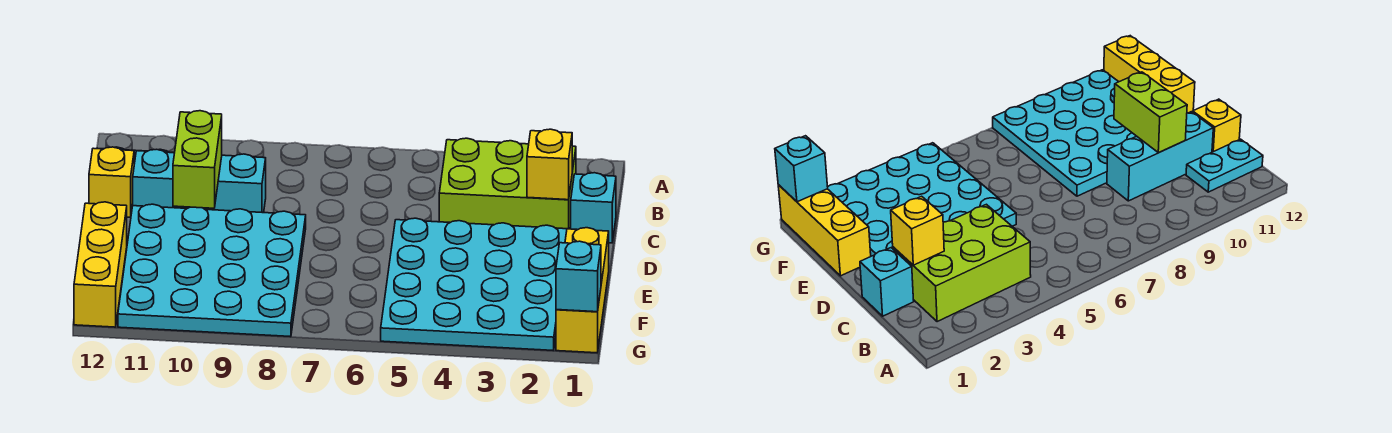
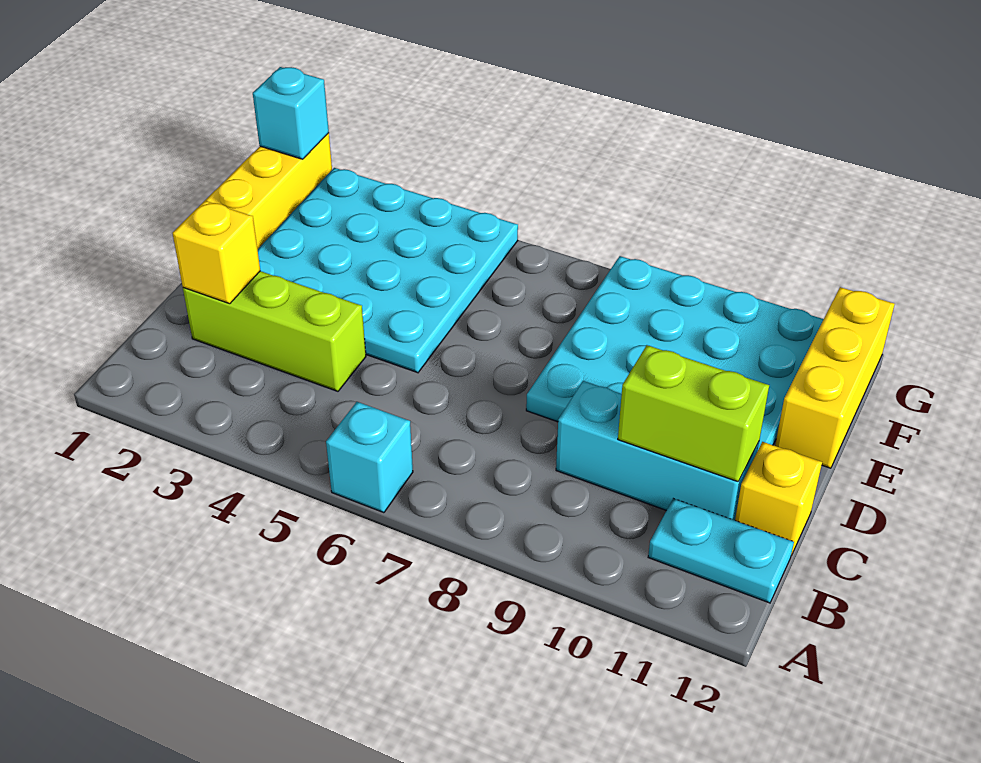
lime brick B2:C4 level 1 -> lime brick C2:C4 level 1
cyan brick C1 level 1 -> cyan brick A6 level 1
lime brick C10:D10 level 2 -> lime brick C10:C11 level 2

